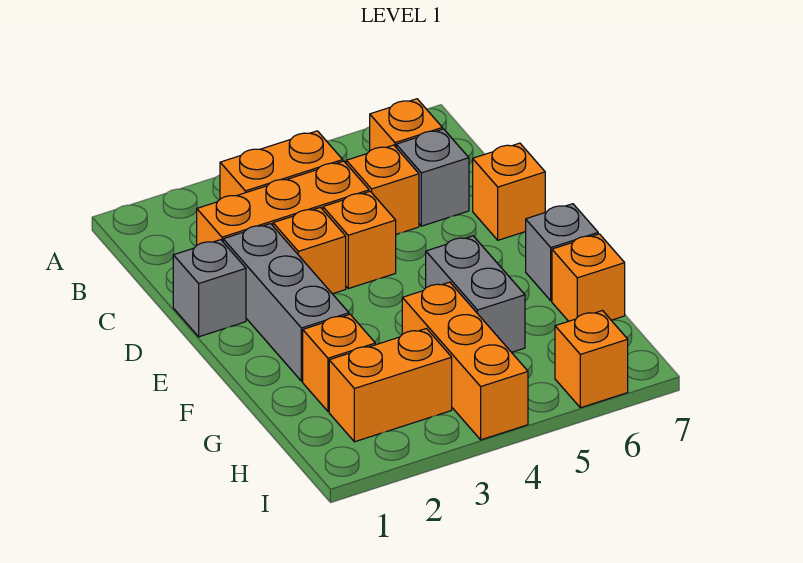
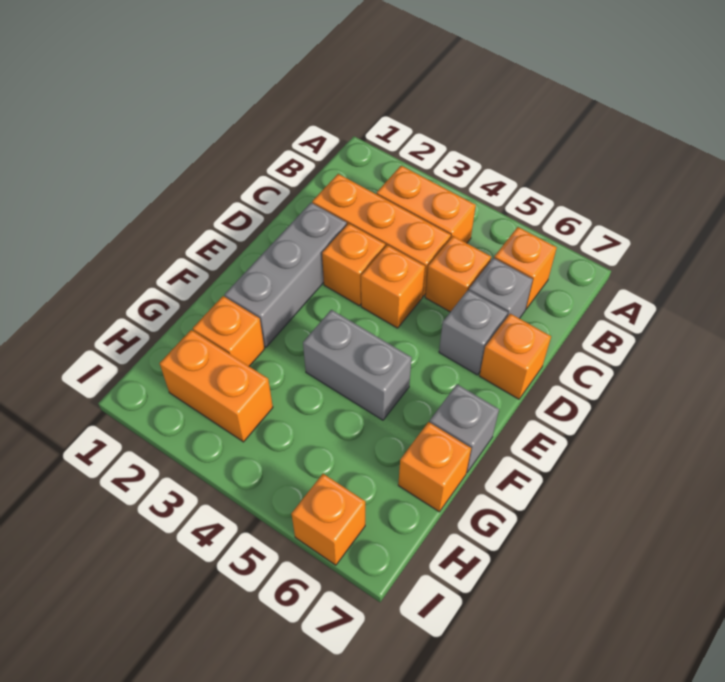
grey brick D1 level 1 -> grey brick D6 level 1
grey brick F5:G5 level 1 -> grey brick F4:F5 level 1
orange brick G4:I4 level 1 -> none

